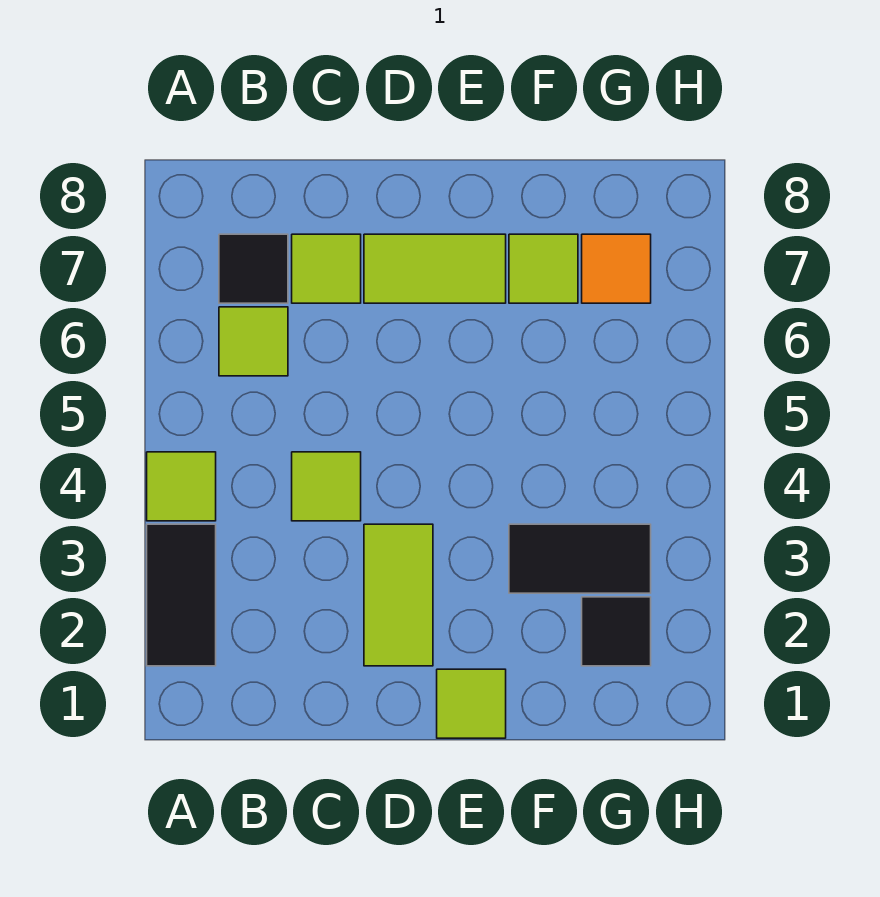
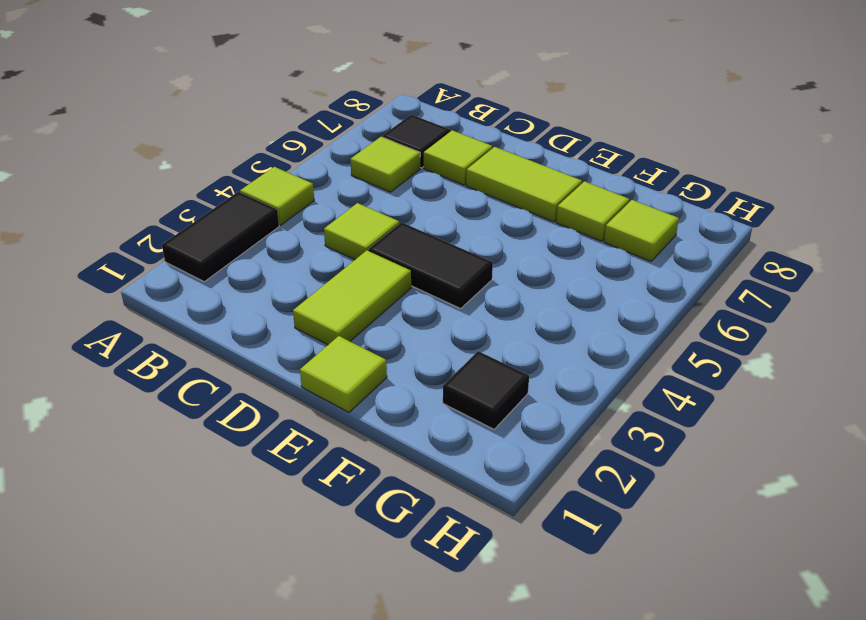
black tile F3:G3 level 1 -> black tile D4:E4 level 1
orange tile G7 level 1 -> lime tile G7 level 1

